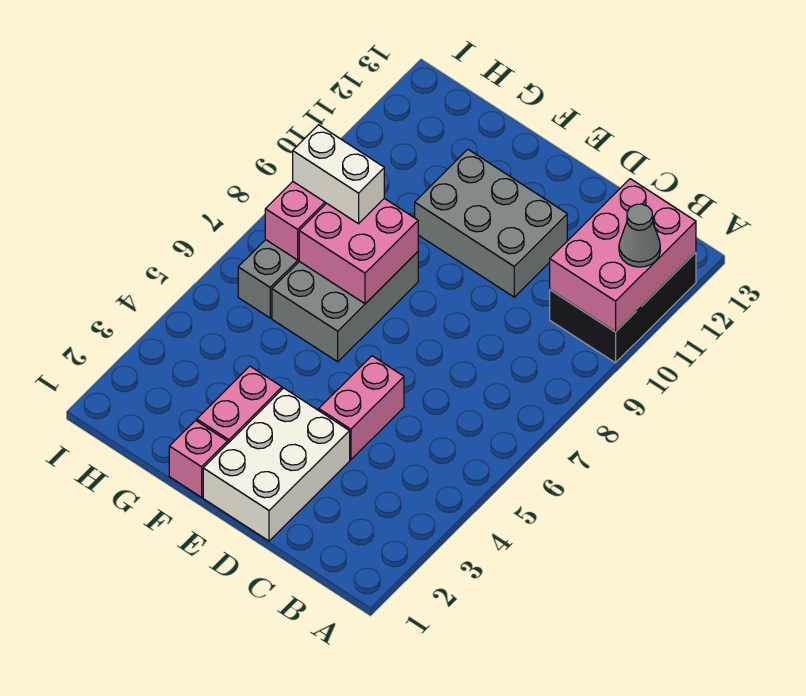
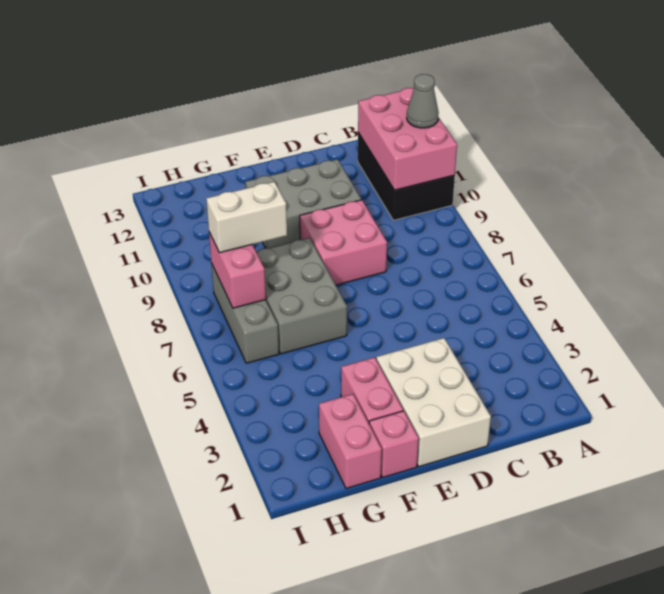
pink brick D4:D5 level 1 -> pink brick G1:G2 level 1
pink brick F7:G8 level 2 -> pink brick D8:E9 level 1

